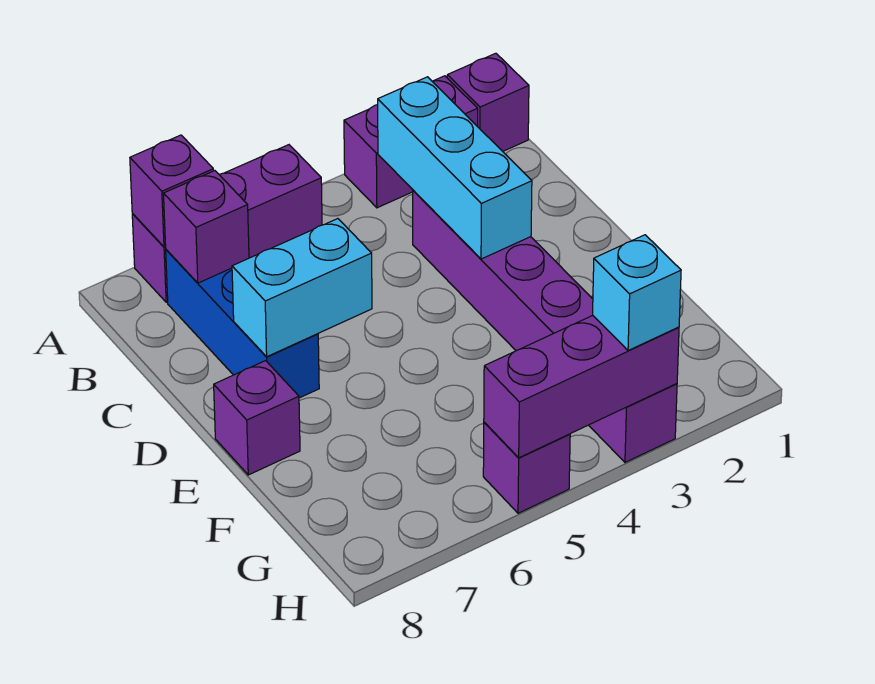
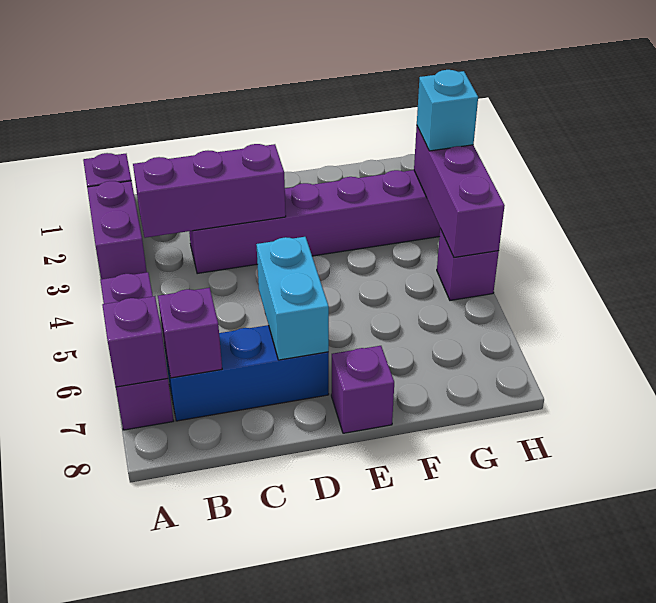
cyan brick B3:D3 level 2 -> purple brick B3:D3 level 2

